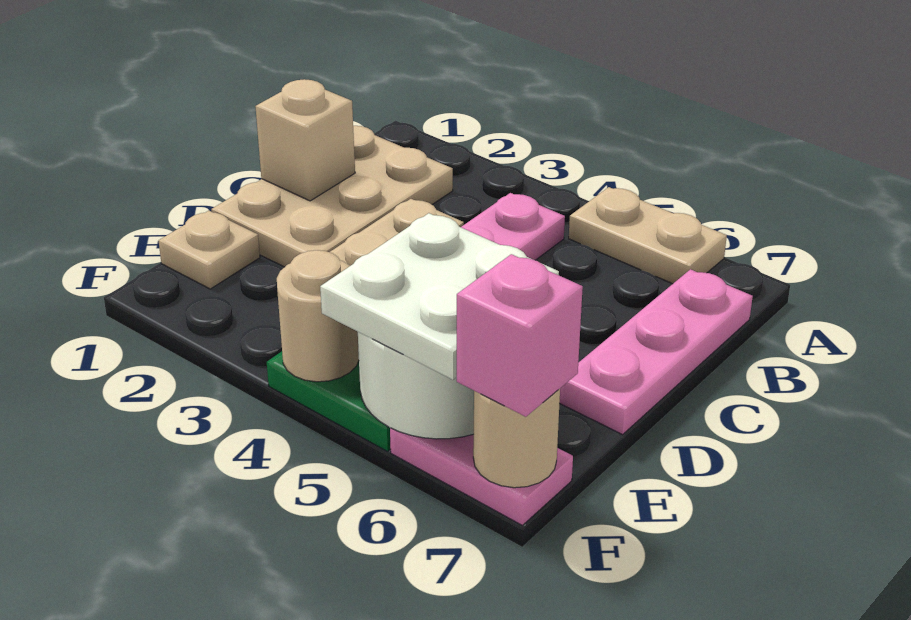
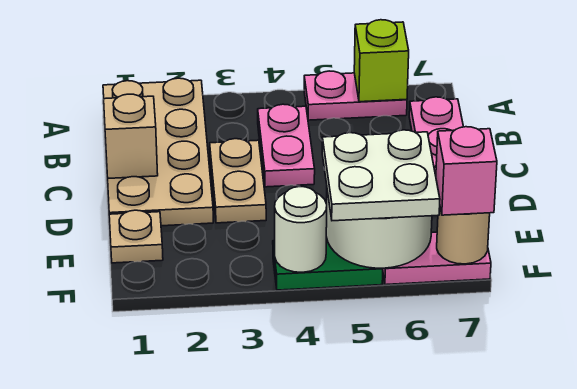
tan plate A5:A6 level 1 -> pink plate A5:A6 level 1
none -> lime brick A6 level 2
tan plate B1:D2 level 1 -> tan plate A1:D2 level 1
tan round brick F4 level 2 -> white round brick F4 level 2

